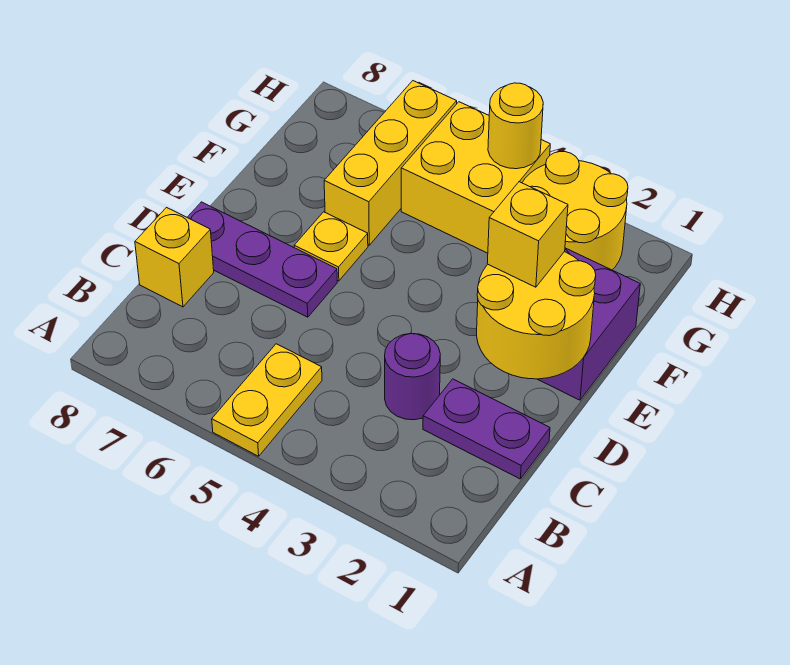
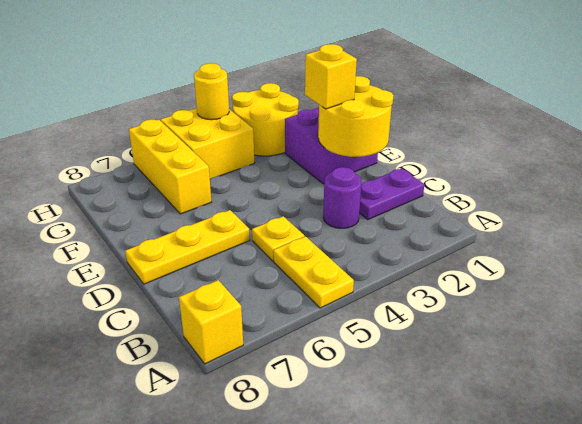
yellow brick C8 level 1 -> yellow brick A8 level 1
purple plate D6:D8 level 1 -> yellow plate D6:D8 level 1
yellow plate E6 level 1 -> yellow plate C5 level 1

